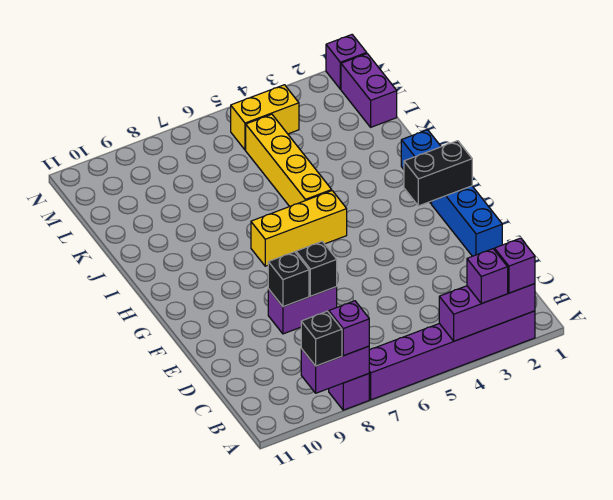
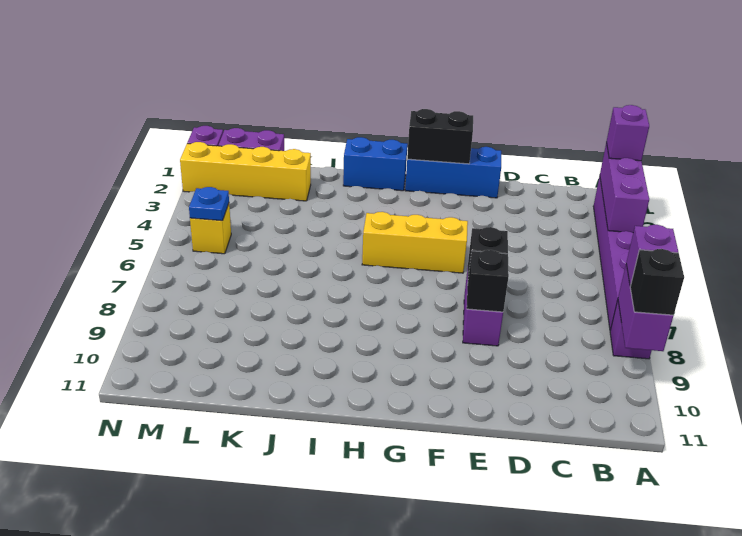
purple brick A3 level 3 -> none
black brick G1:G2 level 2 -> black brick F1:G1 level 2
yellow brick H5:H7 level 1 -> yellow brick F5:H5 level 1
yellow brick I5:L5 level 1 -> yellow brick K2:N2 level 1
yellow brick M4:M5 level 1 -> yellow brick M5 level 1
none -> blue plate M5 level 2

